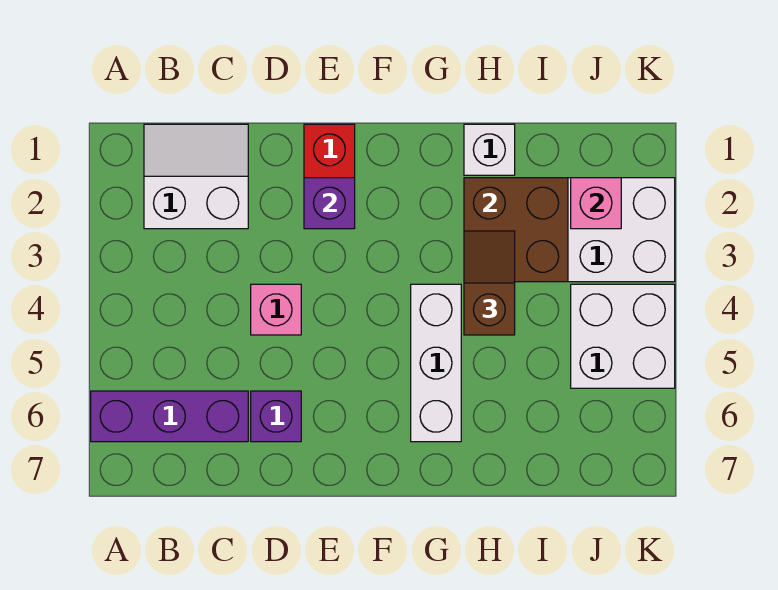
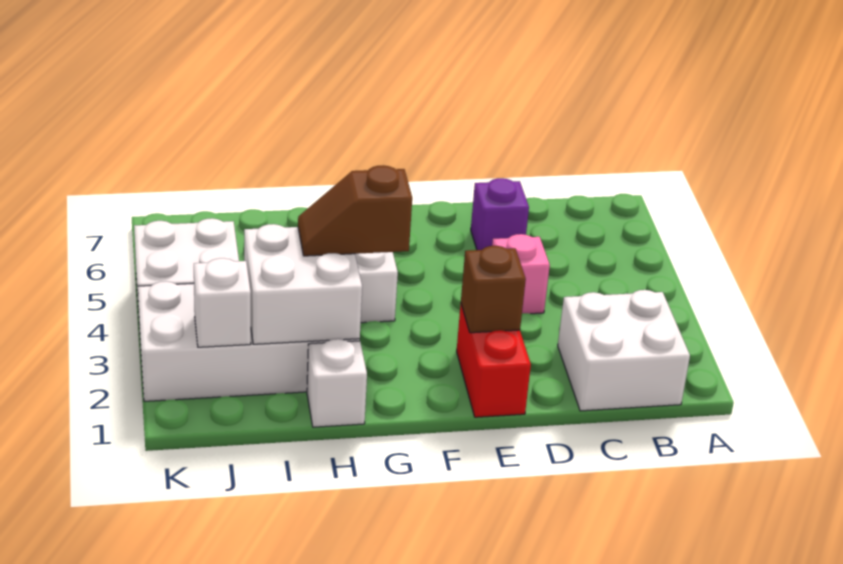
purple brick A6:C6 level 1 -> none
white slope B1:C2 level 1 top 2 -> white brick B1:C2 level 1
purple brick E2 level 2 -> brown brick E2 level 2
brown brick H2:I3 level 2 -> white brick H2:I3 level 2
brown slope H3:H4 level 3 top 4 -> brown slope G3:H3 level 3 top G
pink brick J2 level 2 -> white brick J2 level 2

